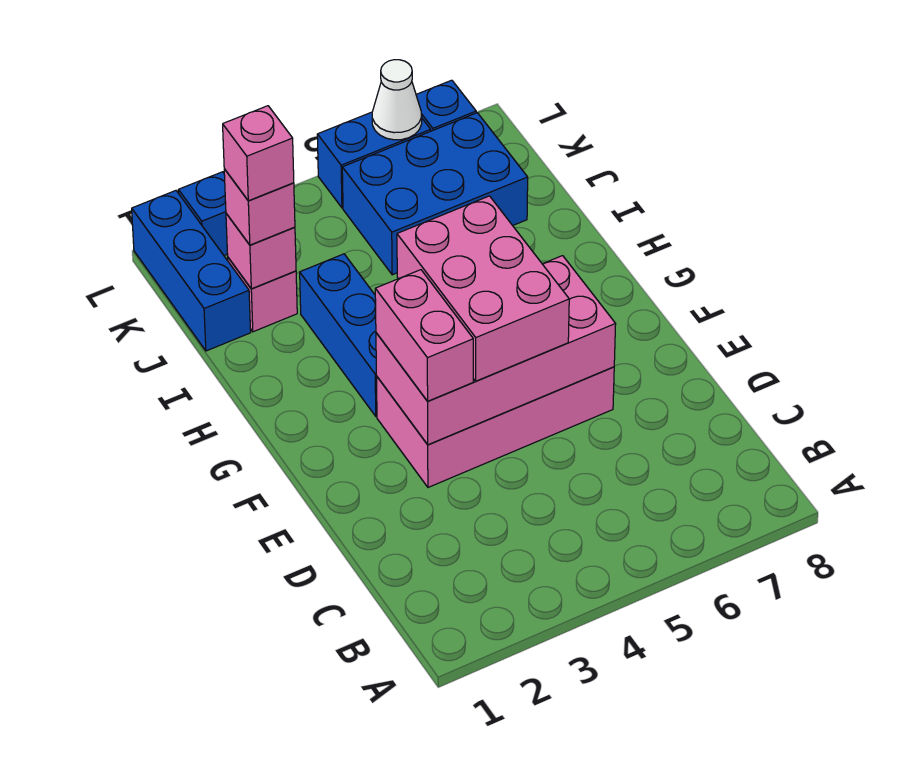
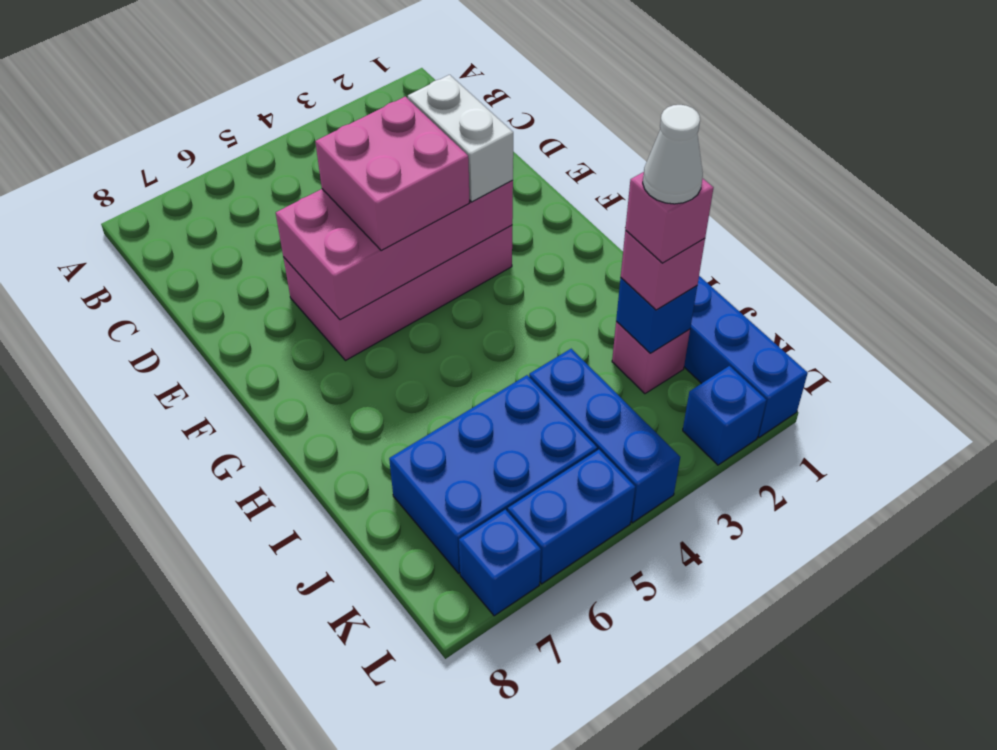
pink brick E3:F3 level 3 -> white brick E3:F3 level 3
pink brick E4:G5 level 3 -> pink brick E4:F5 level 3
blue brick G3:I3 level 1 -> blue brick J4:L4 level 1
pink brick J2 level 2 -> blue brick J2 level 2
white cone L6 level 2 -> white cone J2 level 5

